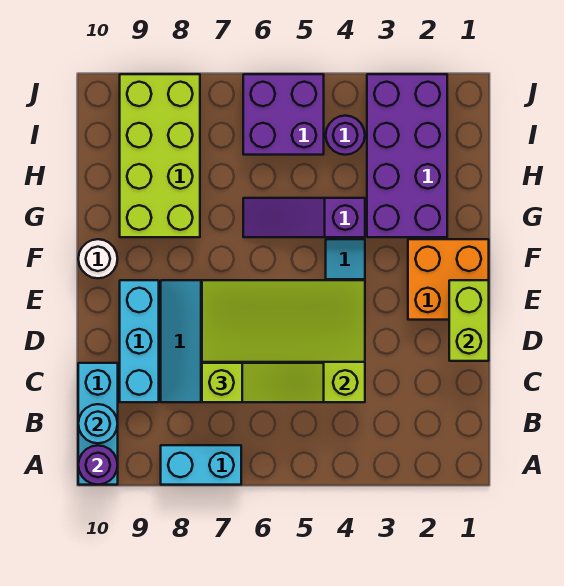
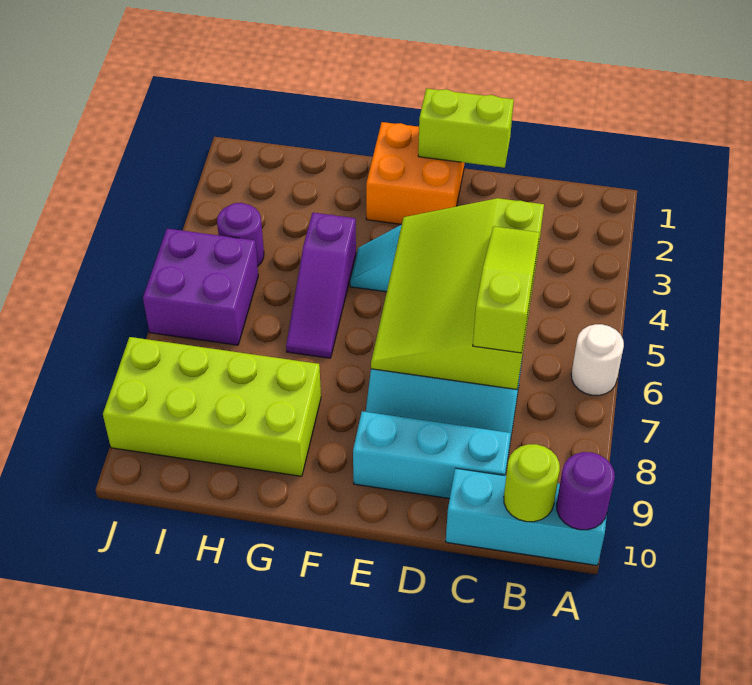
cyan brick A7:A8 level 1 -> none
cyan round brick B10 level 2 -> lime round brick B10 level 2
white round brick F10 level 1 -> white round brick A6 level 1
purple brick G2:J3 level 1 -> none

